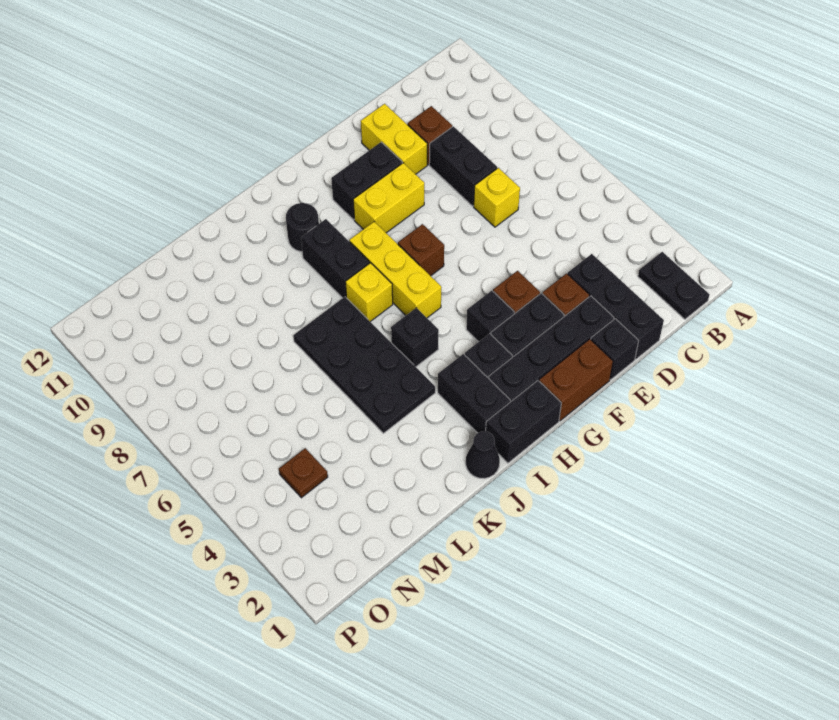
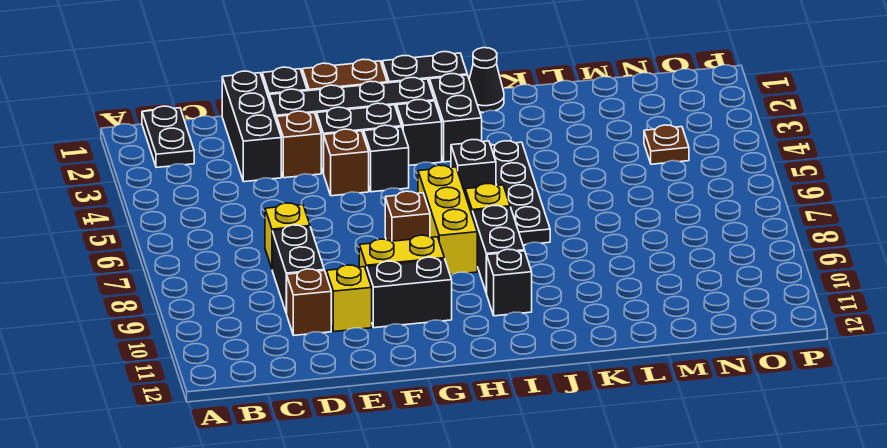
yellow brick E10:E11 level 1 -> yellow brick E10 level 1
black round brick I10 level 1 -> black brick I10 level 1
black plate J4:K7 level 1 -> black plate J4:J7 level 1

